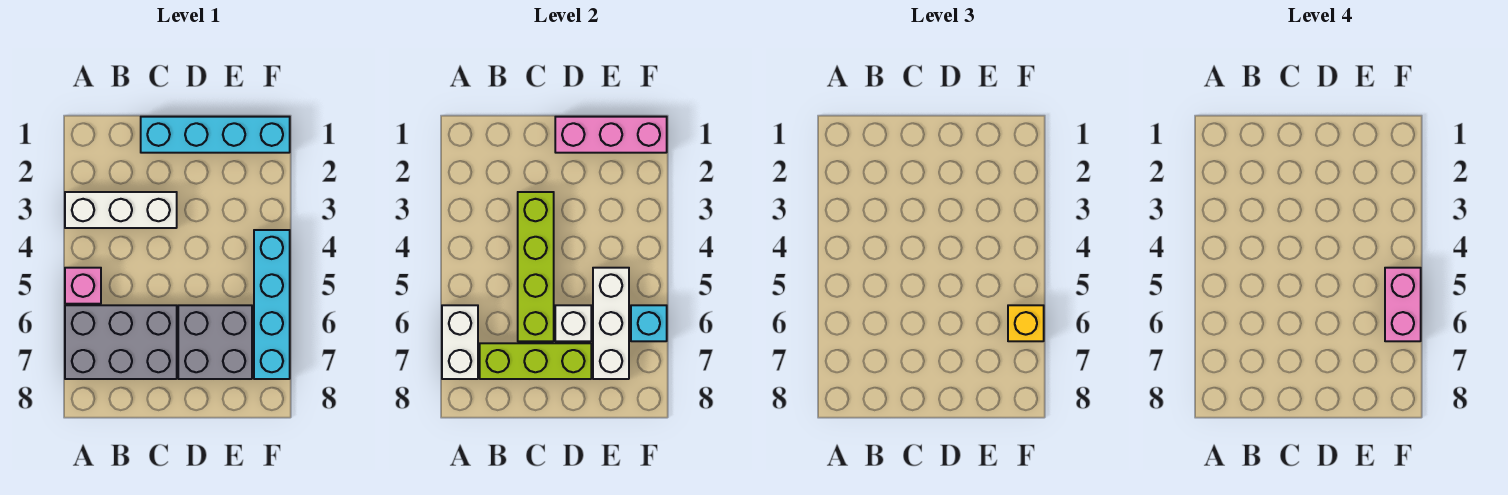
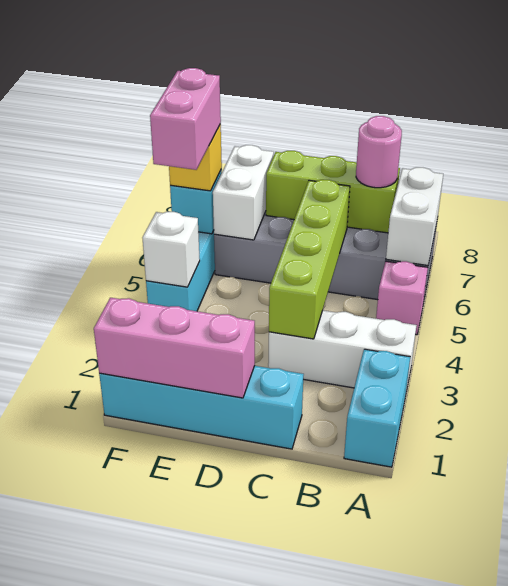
none -> cyan brick A1:A2 level 1
none -> pink round brick B7 level 3
white brick D6 level 2 -> white brick F4 level 2
white brick E5:E7 level 2 -> white brick E6:E7 level 2

